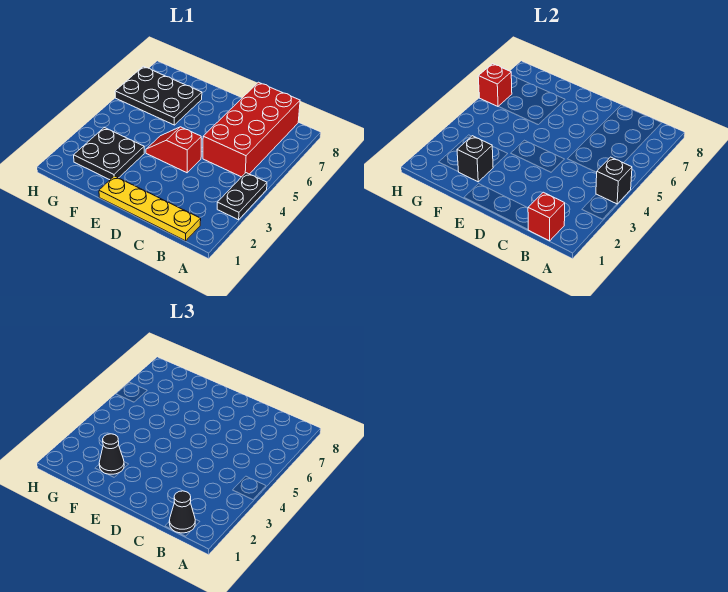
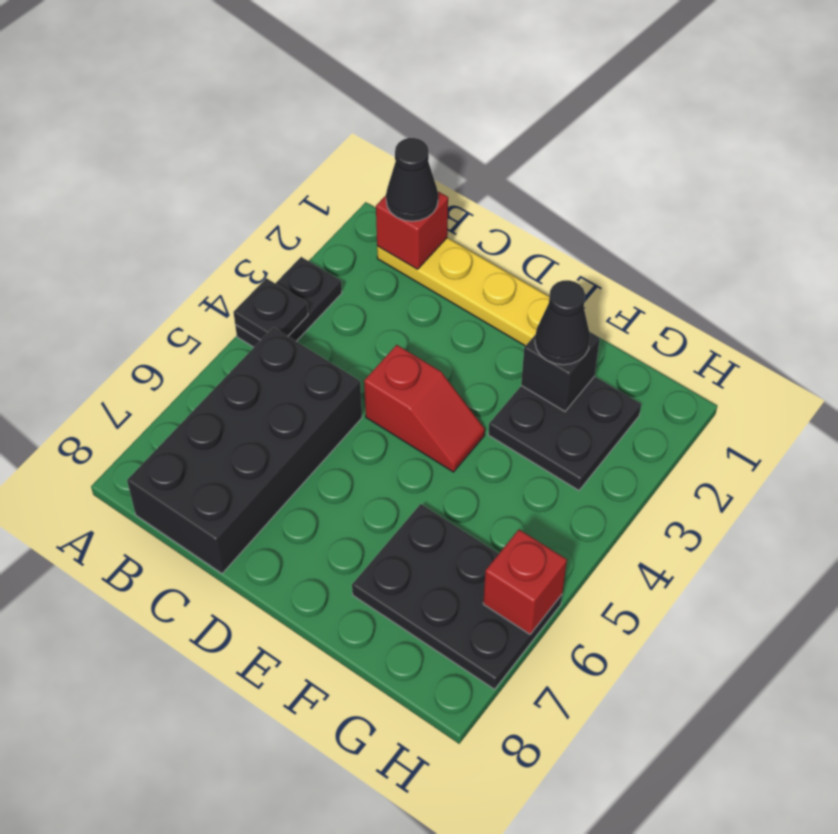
black brick A4 level 2 -> black plate A4 level 2
red brick B5:C8 level 1 -> black brick B5:C8 level 1

